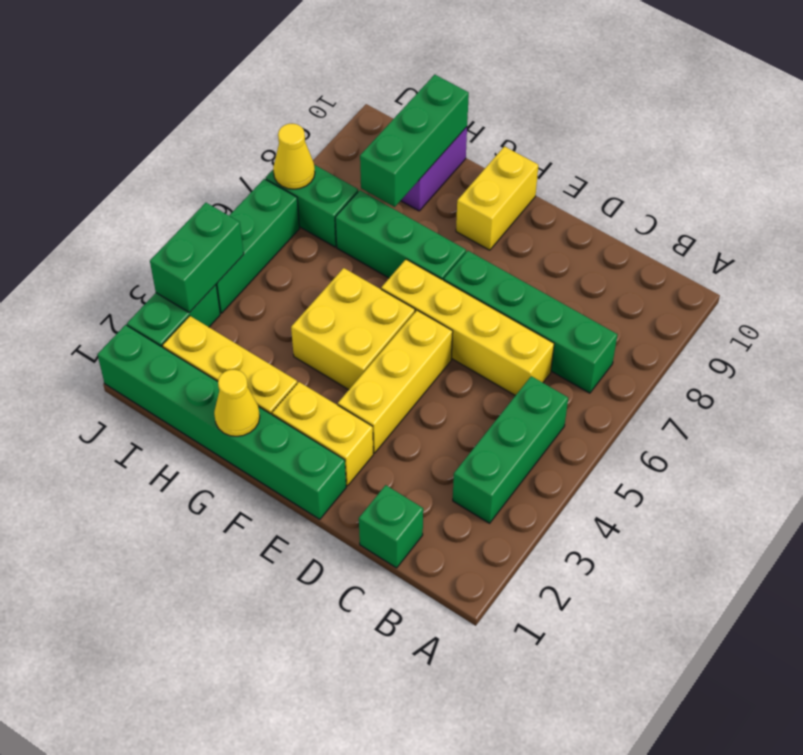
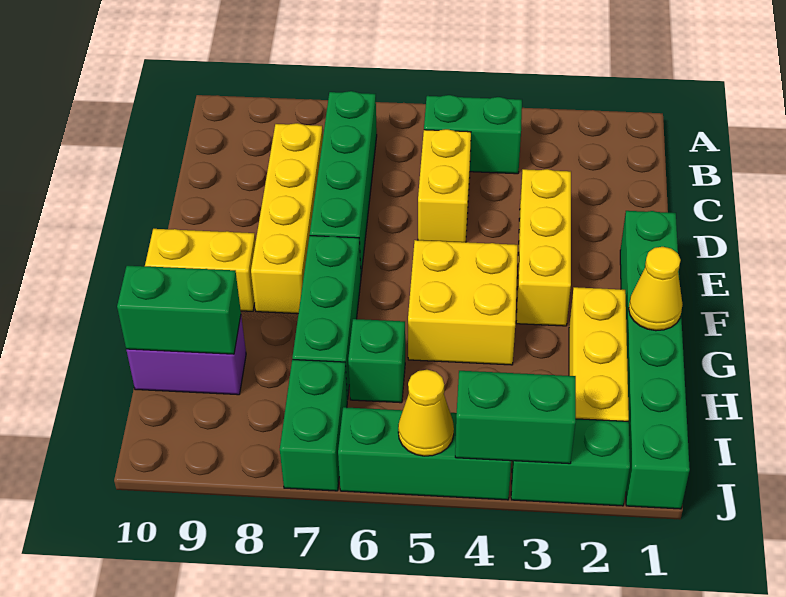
green brick B3:B5 level 1 -> green brick B4:B5 level 1
green brick C1 level 1 -> green brick H6 level 1
yellow brick C6:F6 level 1 -> yellow brick C8:F8 level 1
yellow brick E2:F2 level 1 -> yellow brick C5:D5 level 1
yellow brick E3:E5 level 1 -> yellow brick D3:F3 level 1
green brick H8:H10 level 2 -> green brick H9:H10 level 2
yellow cone J7 level 2 -> yellow cone J5 level 2

